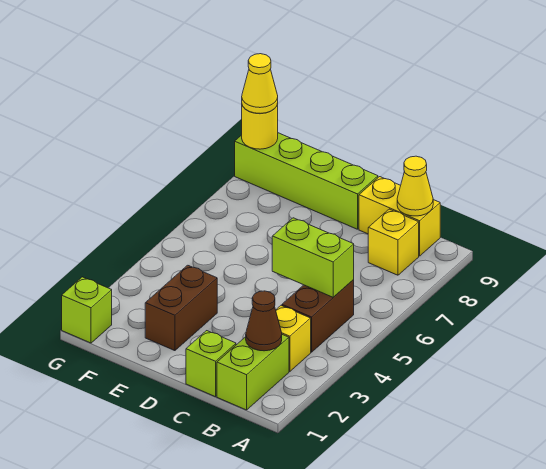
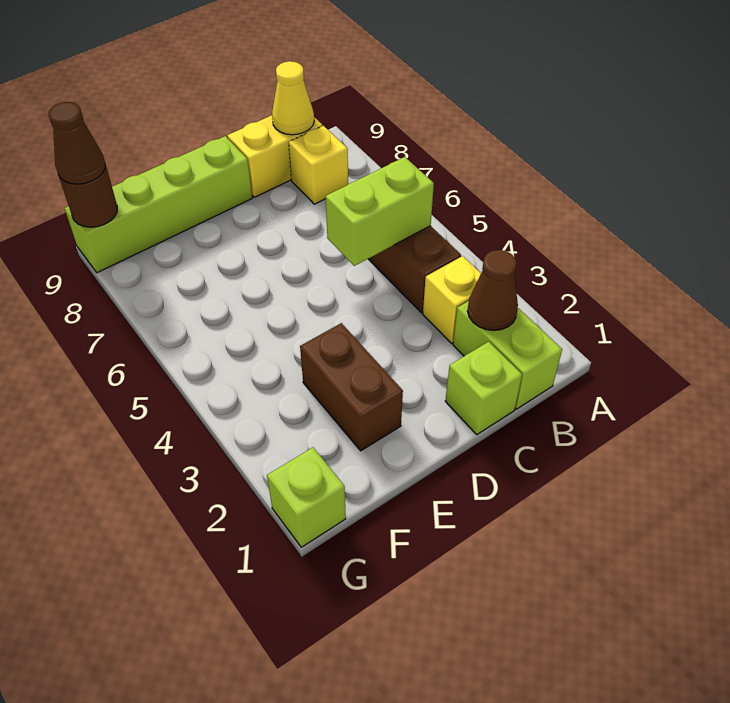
yellow round brick G9 level 2 -> brown round brick G9 level 2
yellow cone G9 level 3 -> brown cone G9 level 3

